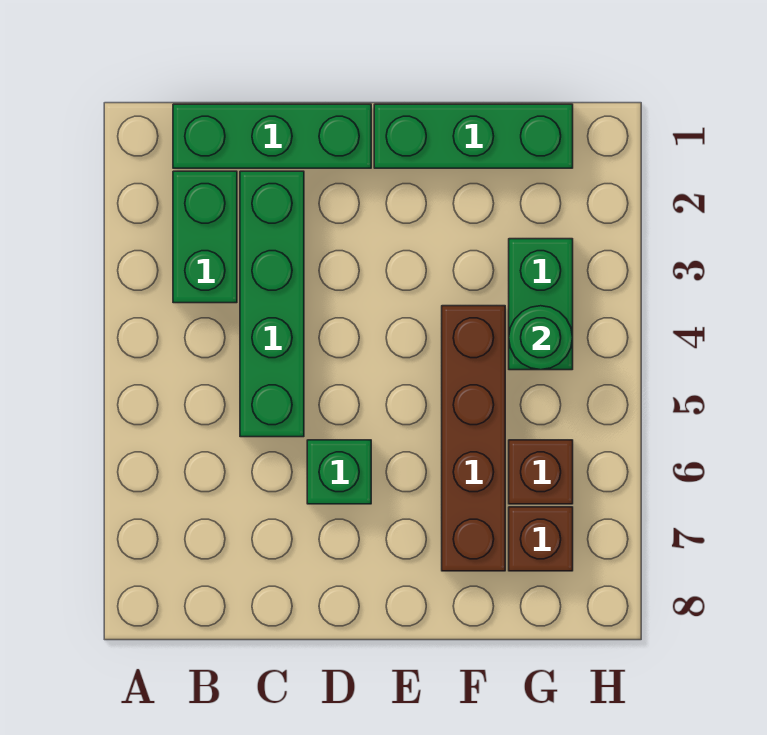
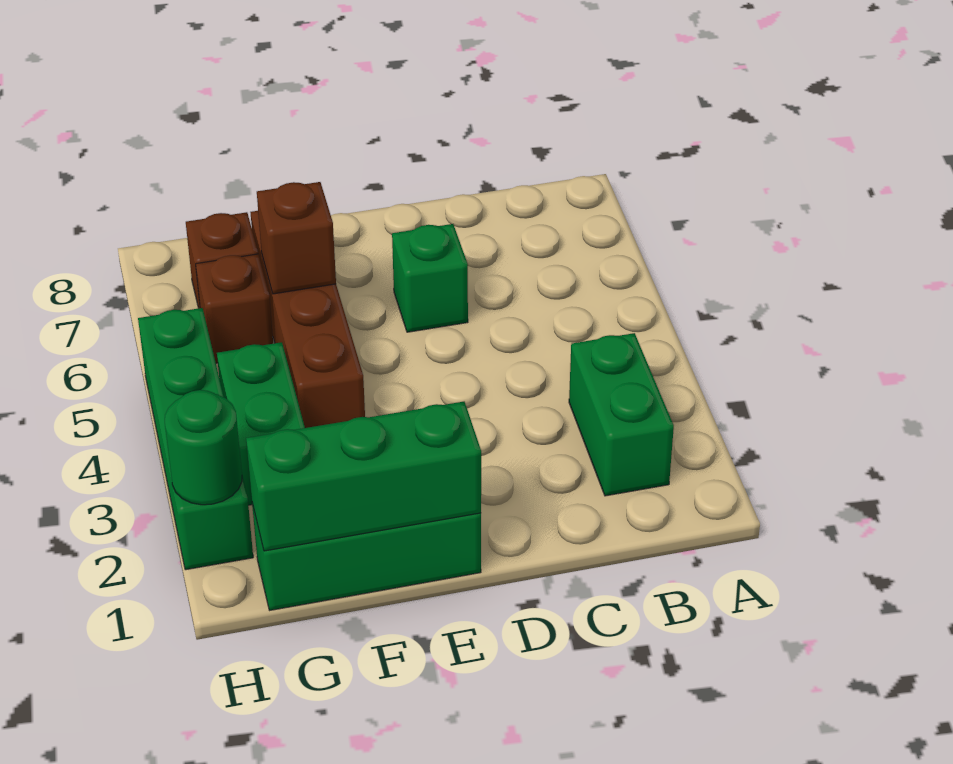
green brick B1:D1 level 1 -> green brick E1:G1 level 2
green brick C2:C5 level 1 -> green brick H2:H5 level 1
none -> brown brick F6 level 2
green round brick G4 level 2 -> green round brick H2 level 2

